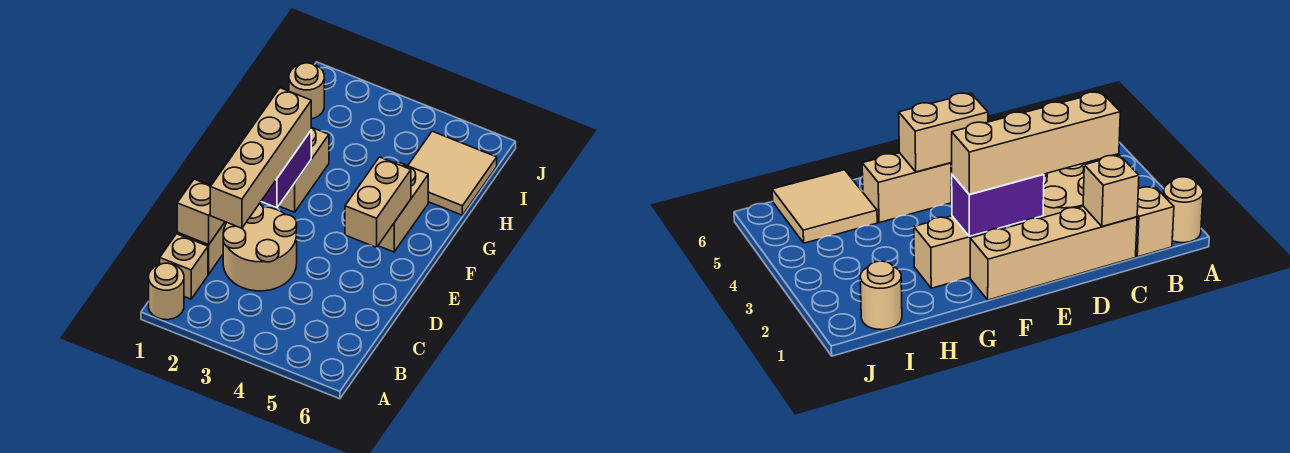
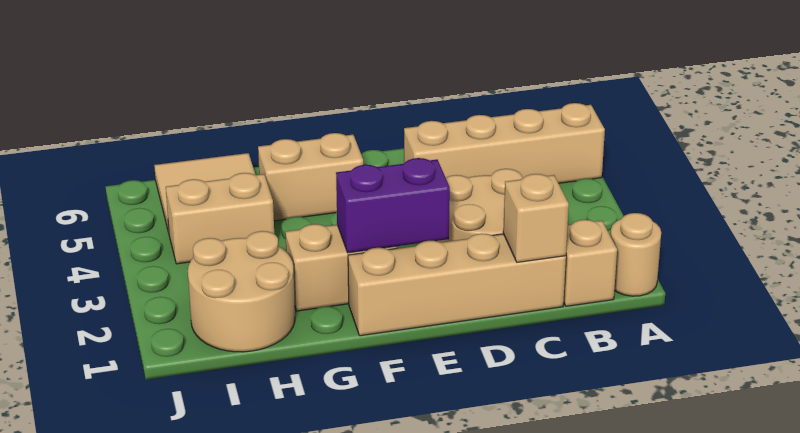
tan brick C2:F2 level 3 -> tan brick A5:D5 level 1
tan brick E5:F5 level 2 -> tan brick H4:I4 level 1
tan round brick I1 level 1 -> tan round brick H1:I2 level 1

